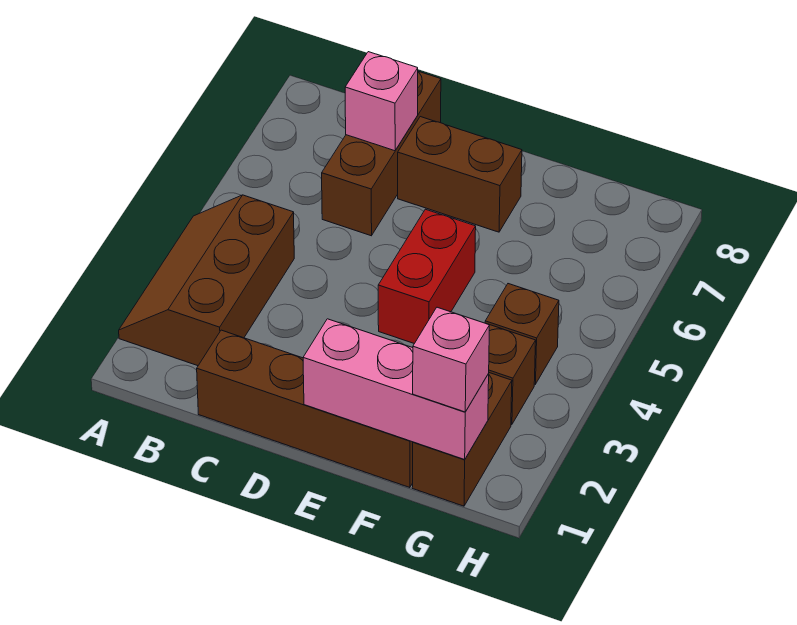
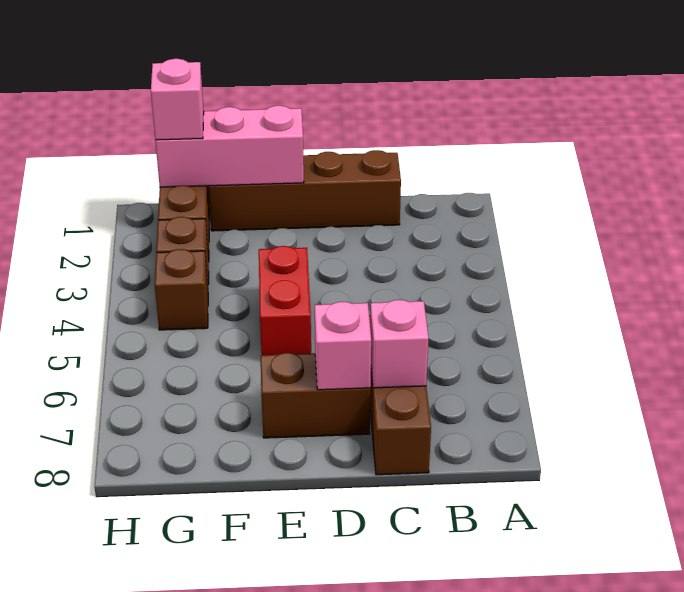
brown slope A2:B4 level 1 top B -> none
none -> pink brick D7 level 2

